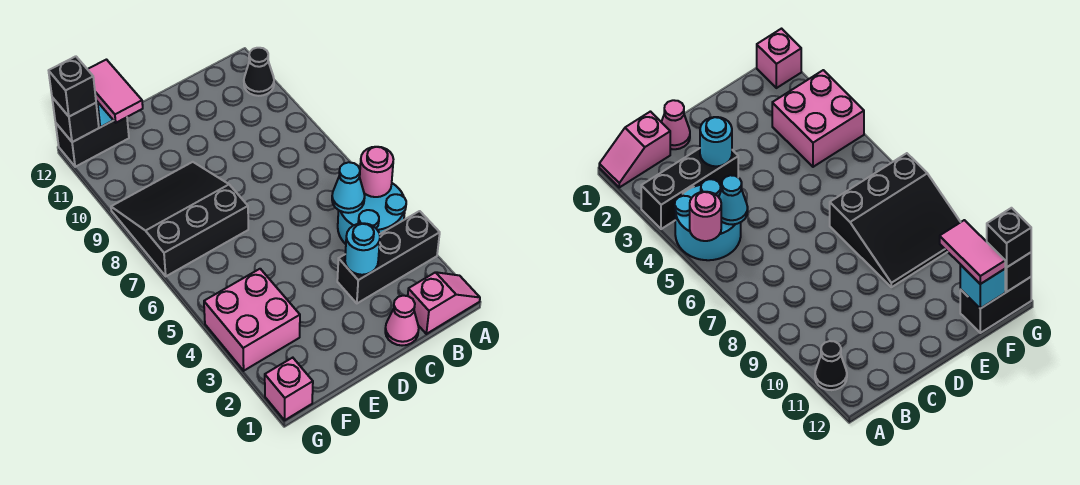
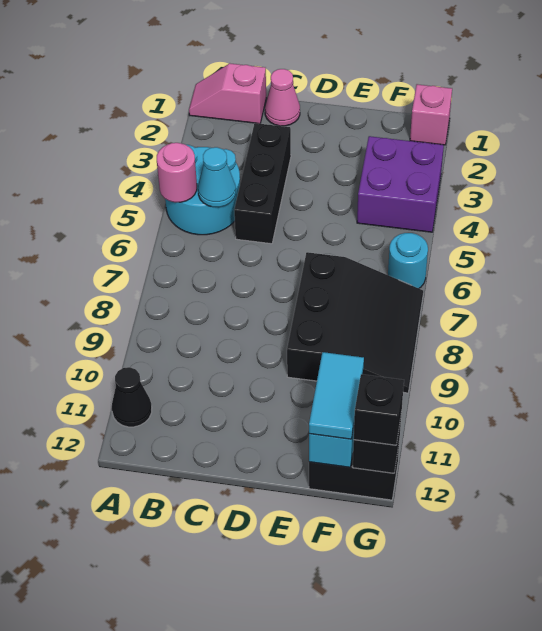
black brick A3:C3 level 1 -> black brick C3:C5 level 1
cyan round brick C3 level 2 -> cyan round brick G6 level 1
black slope E7:G9 level 1 top 7 -> black slope E7:G9 level 1 top E
pink brick F3:G4 level 1 -> purple brick F3:G4 level 1
pink tile F11:F12 level 3 -> cyan tile F11:F12 level 3

